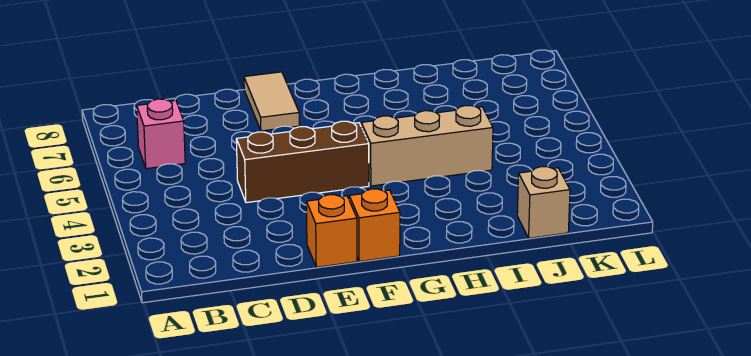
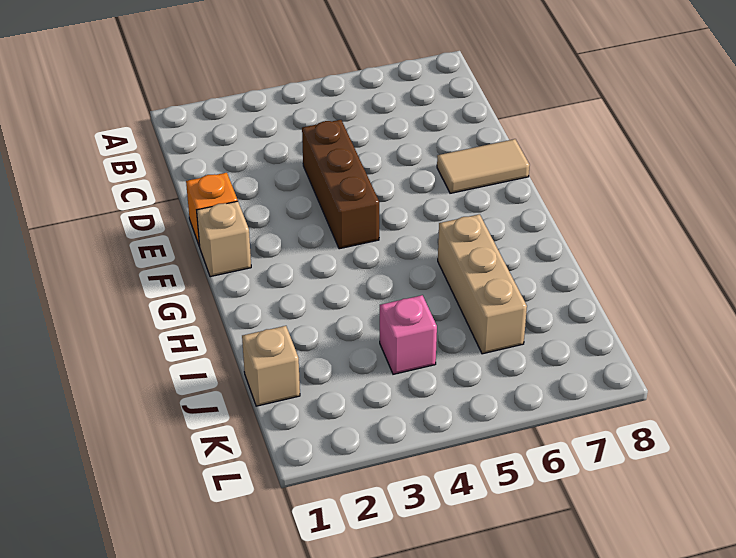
pink brick B6 level 1 -> pink brick J4 level 1
orange brick F1 level 1 -> tan brick F1 level 1
tan brick G4:I4 level 1 -> tan brick H6:J6 level 1

